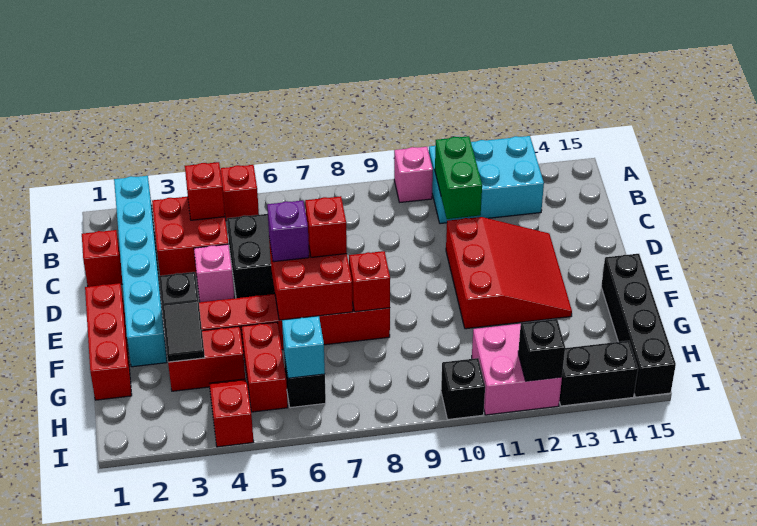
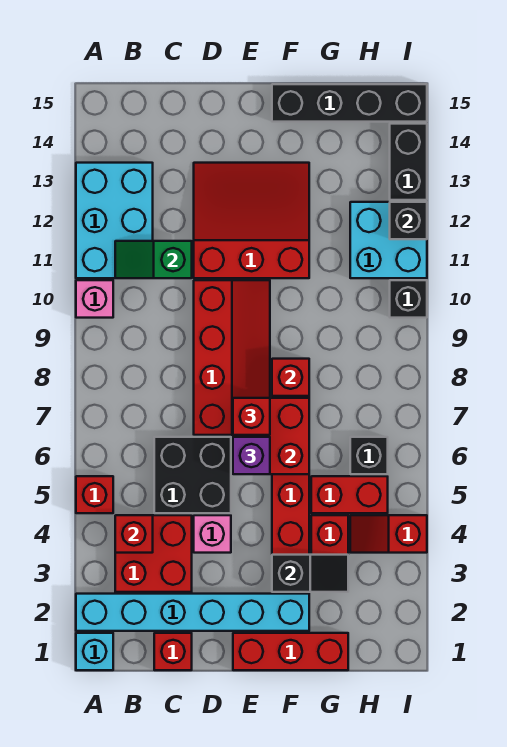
green brick B11:C11 level 2 -> green slope B11:C11 level 2 top C
none -> red slope D7:E10 level 1 top D
cyan brick H6 level 2 -> cyan brick A1 level 1
pink brick H11:I12 level 1 -> cyan brick H11:I12 level 1

